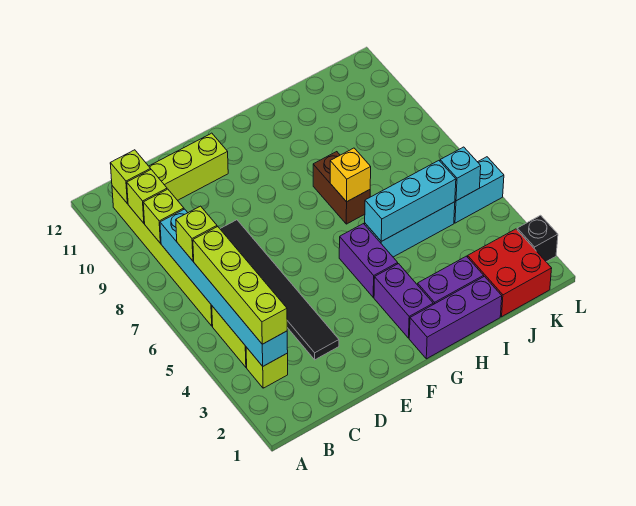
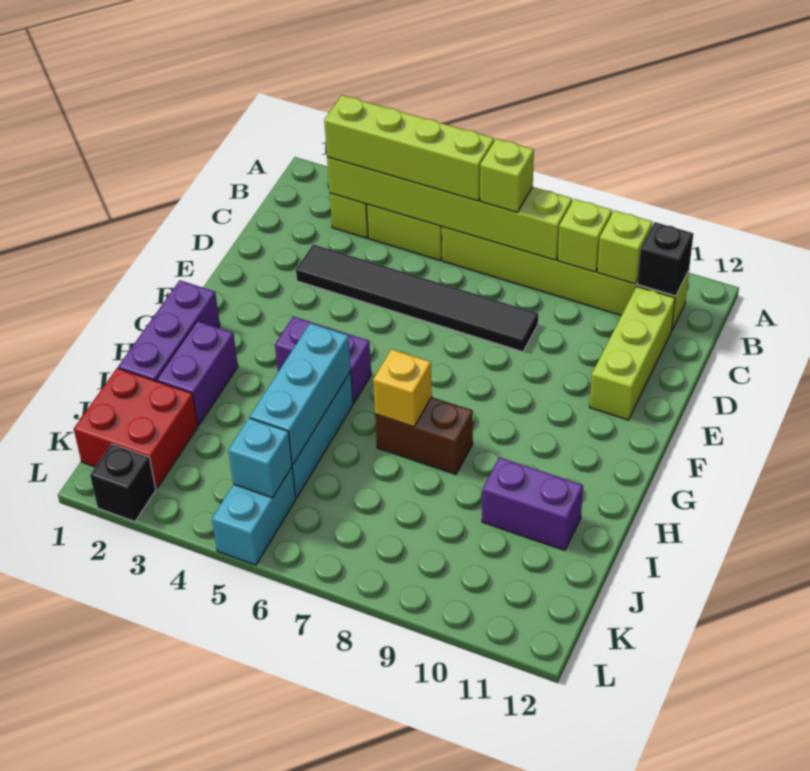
cyan brick B3:B8 level 2 -> lime brick B3:B8 level 2
lime brick B11 level 2 -> black brick B11 level 2
purple brick G2:G3 level 1 -> purple brick I10:I11 level 1

